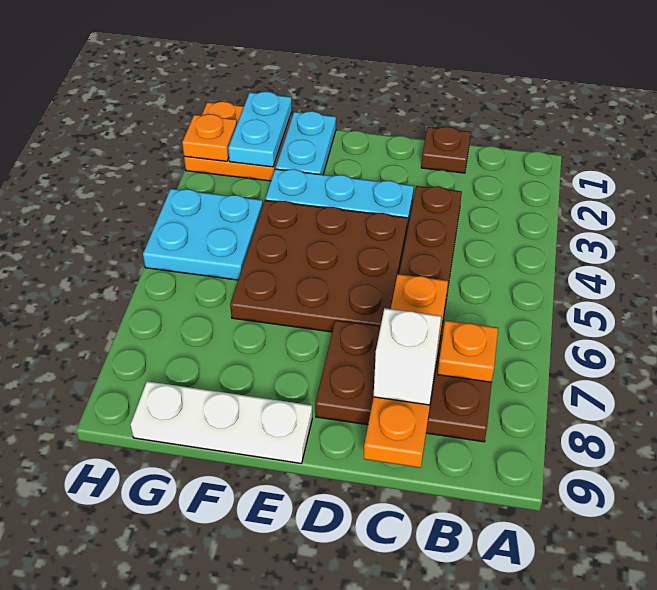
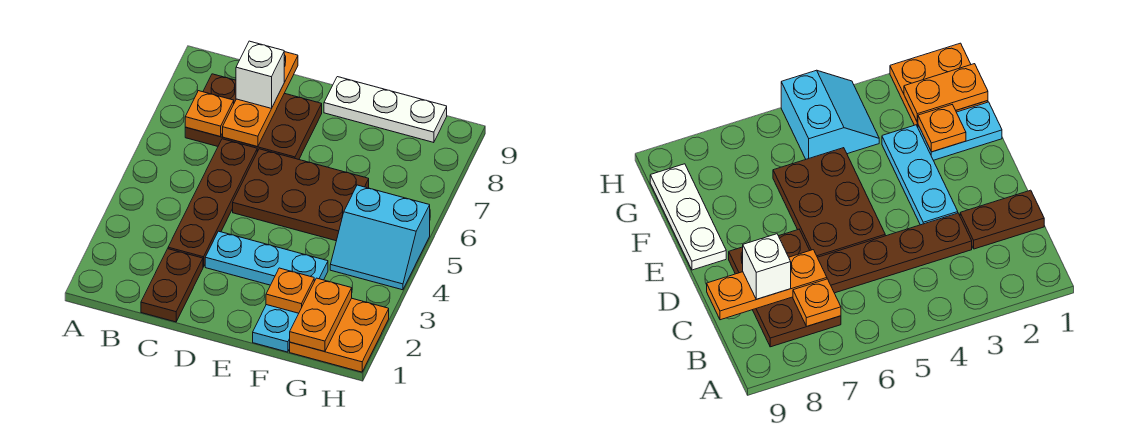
brown plate C1 level 1 -> brown plate C1:C2 level 1
orange plate C6:C9 level 2 -> orange plate C7:C9 level 2
brown plate D4:F6 level 1 -> brown plate D5:F6 level 1
cyan plate G1:G2 level 2 -> orange plate G1:G2 level 2
cyan plate G4:H5 level 1 -> cyan slope G4:H5 level 1 top 5
orange plate H2 level 2 -> orange plate F2 level 2

